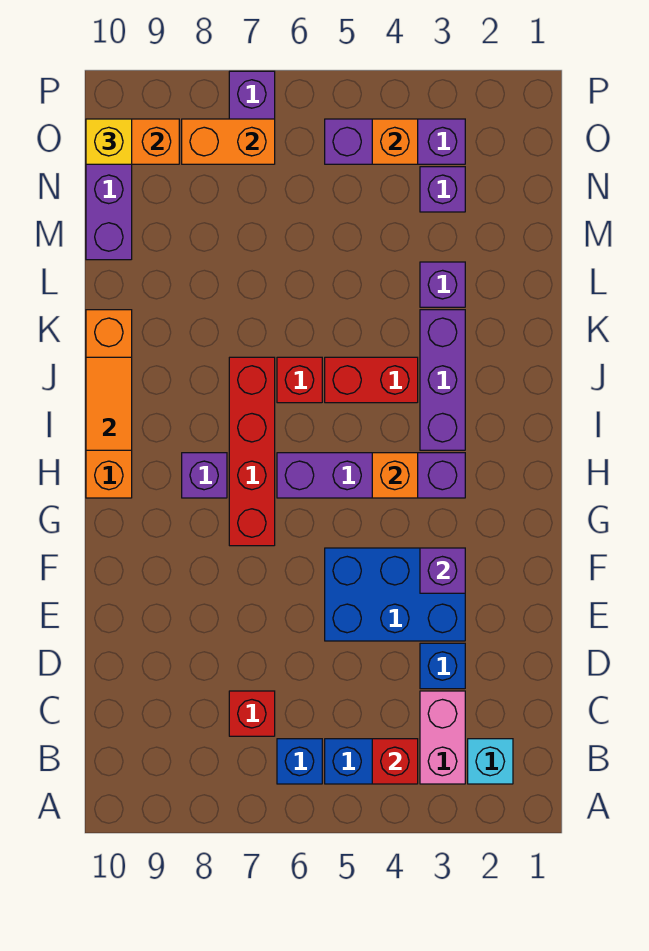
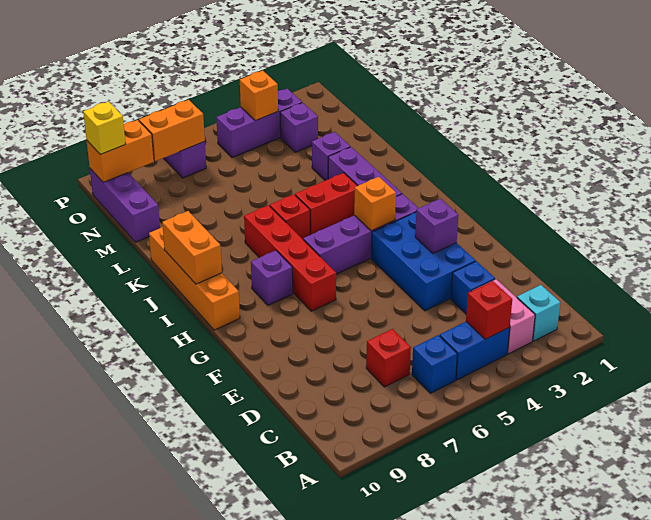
blue brick E3:F5 level 1 -> blue brick E3:G4 level 1
orange tile I10:J10 level 2 -> orange brick I10:J10 level 2

